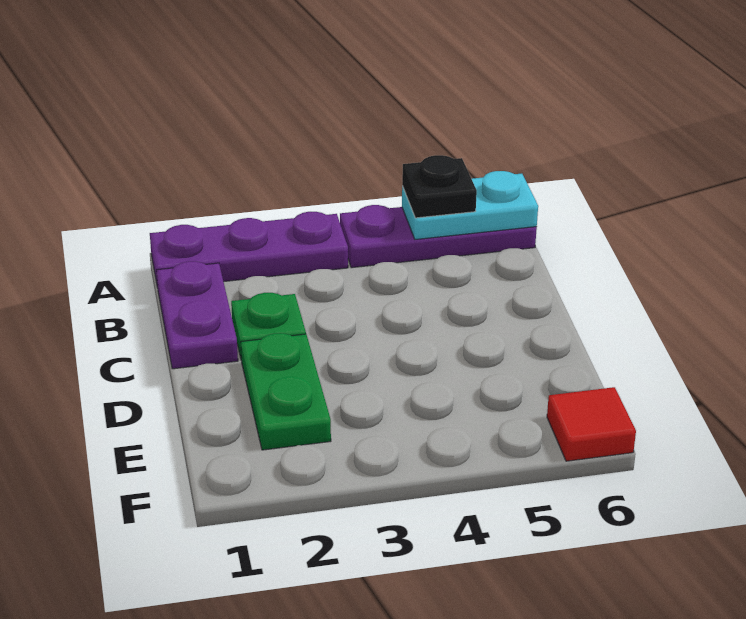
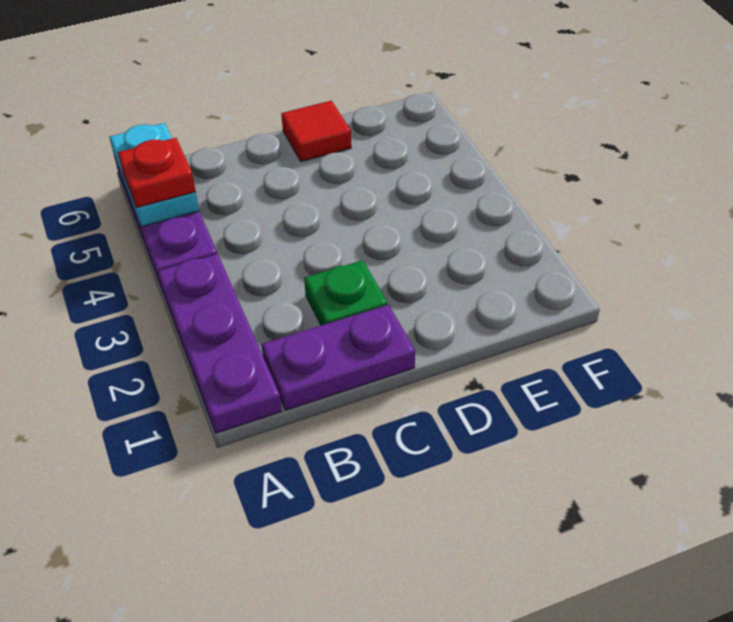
black plate A5 level 3 -> red plate A5 level 3
green plate D2:E2 level 1 -> none
red tile F6 level 1 -> red tile D6 level 1

